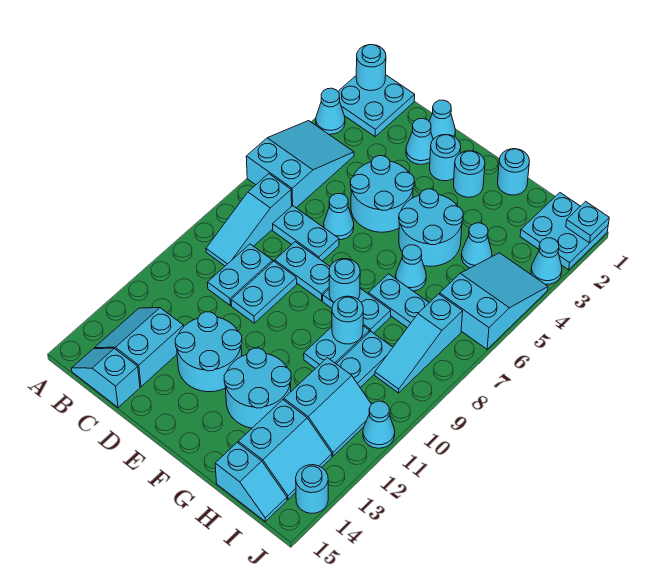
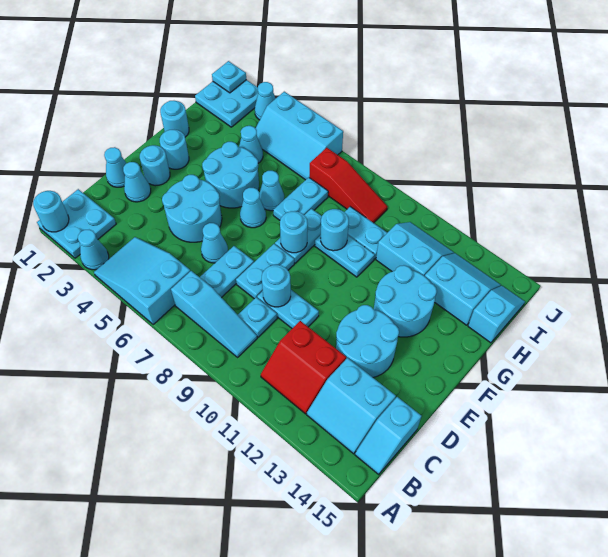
none -> red slope B11:C12 level 1 top C
cyan plate C9:C10 level 1 -> cyan plate C9 level 1
cyan slope I4:J6 level 1 top 6 -> cyan slope I4:J6 level 1 top J
cyan slope I7:I9 level 1 top 7 -> red slope I7:I9 level 1 top 7
cyan cone J11 level 1 -> cyan cone F6 level 1
cyan round brick J14 level 1 -> cyan round brick D9 level 2

